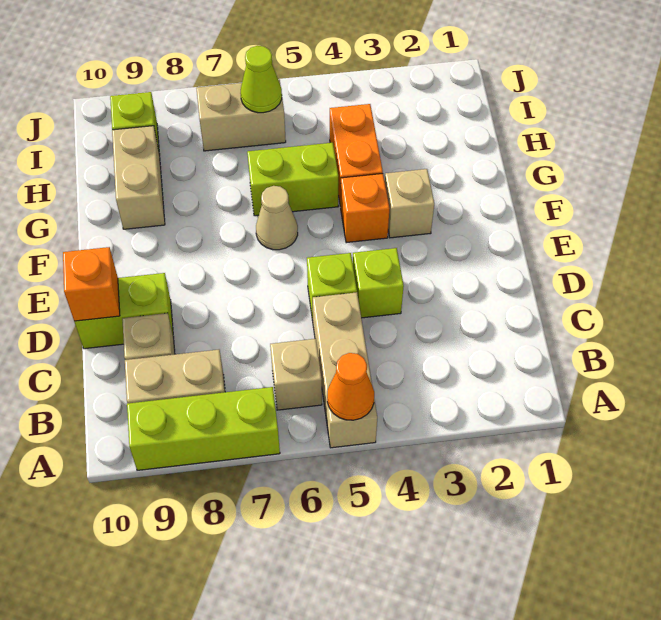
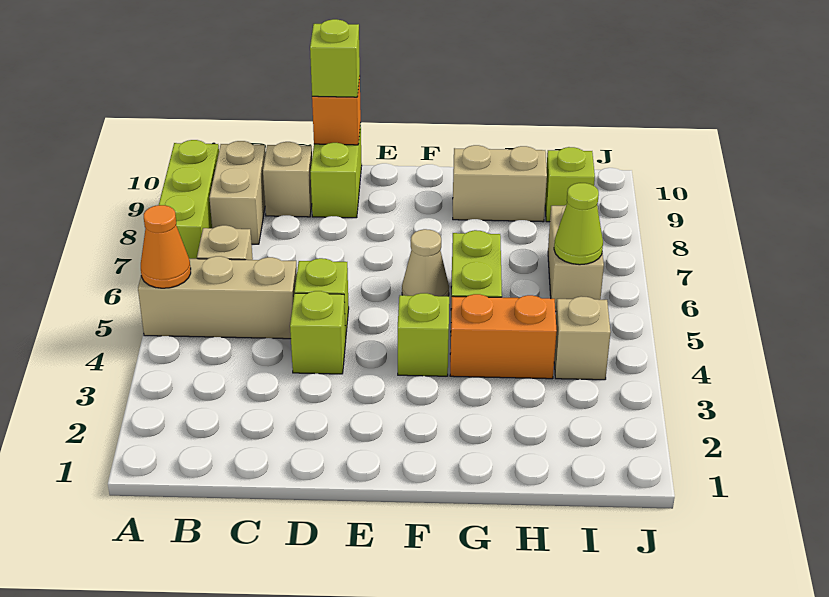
none -> lime brick D10 level 3
tan brick F3 level 1 -> tan brick I4 level 1
orange brick F4 level 1 -> lime brick F4 level 1

